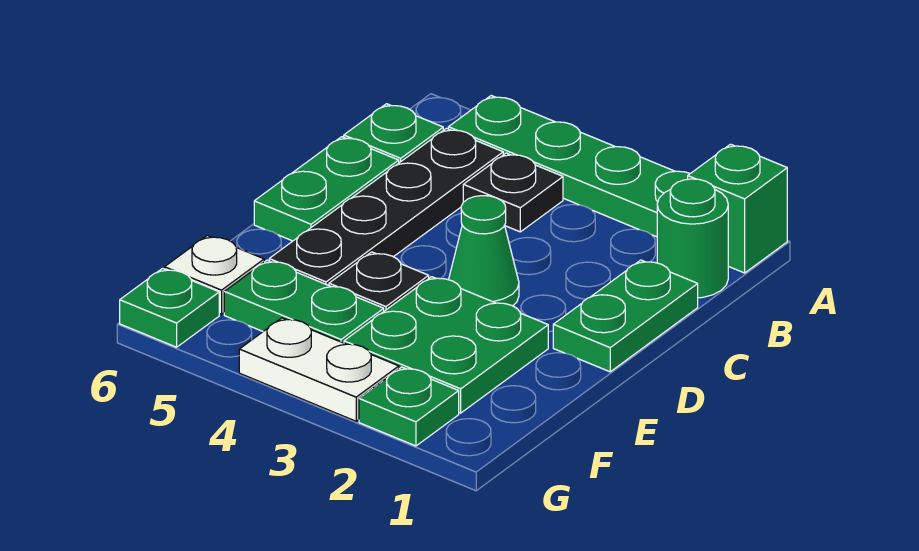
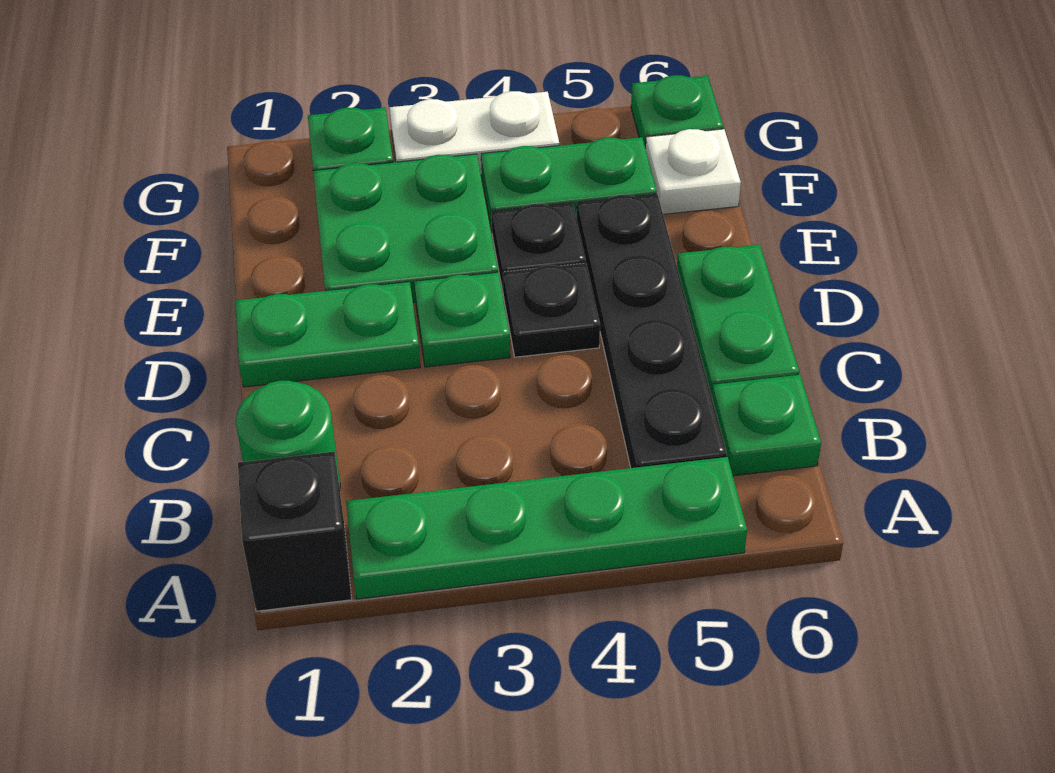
green brick A1 level 1 -> black brick A1 level 1
black plate B4 level 1 -> black plate D4 level 1
green plate C1:D1 level 1 -> green plate D1:D2 level 1
green cone D3 level 1 -> green plate D3 level 1

